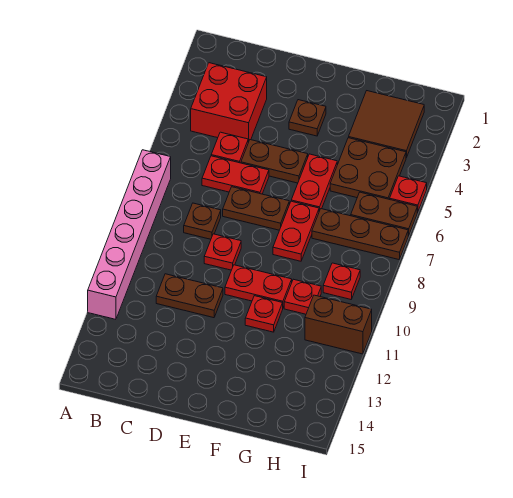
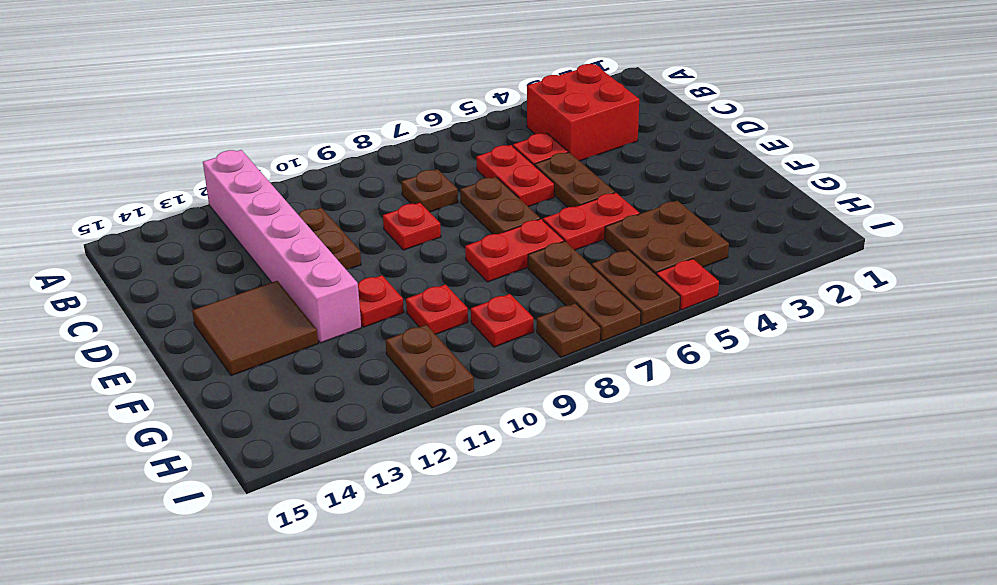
pink brick A7:A12 level 1 -> pink brick A12:F12 level 1
brown plate E3 level 1 -> brown plate I8 level 1
red plate E10:F10 level 1 -> none
brown tile G2:H3 level 1 -> brown tile E13:F14 level 1
brown brick H11:I11 level 1 -> brown plate H11:I11 level 1

